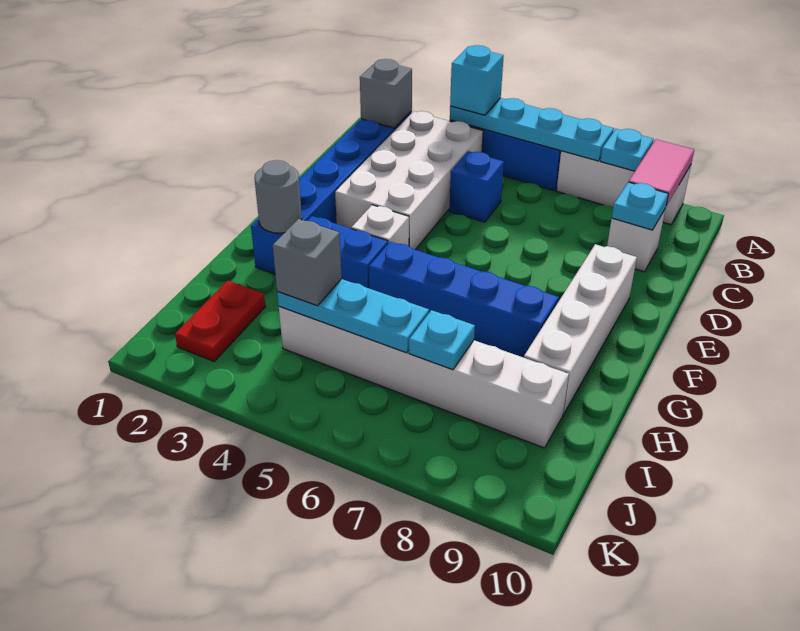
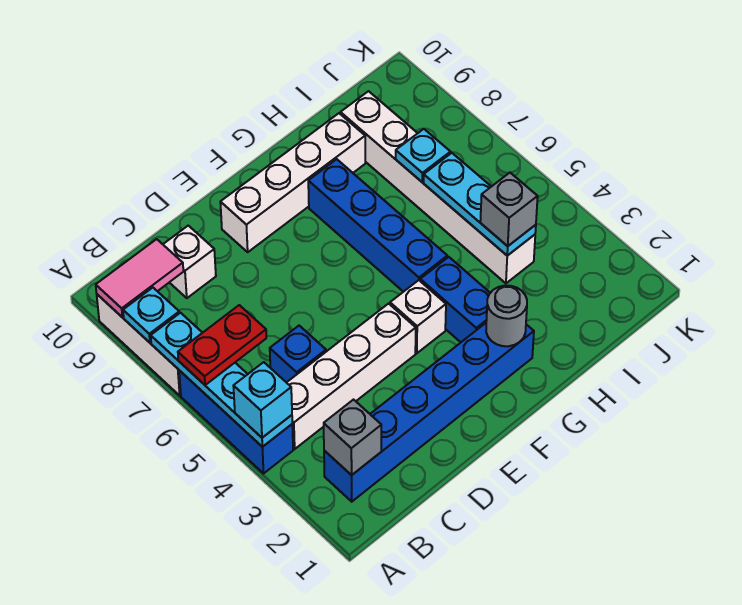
white brick B3:E4 level 1 -> white brick B4:E4 level 1
cyan plate C9 level 2 -> none
red plate I2:J2 level 1 -> red plate A6:B6 level 3

